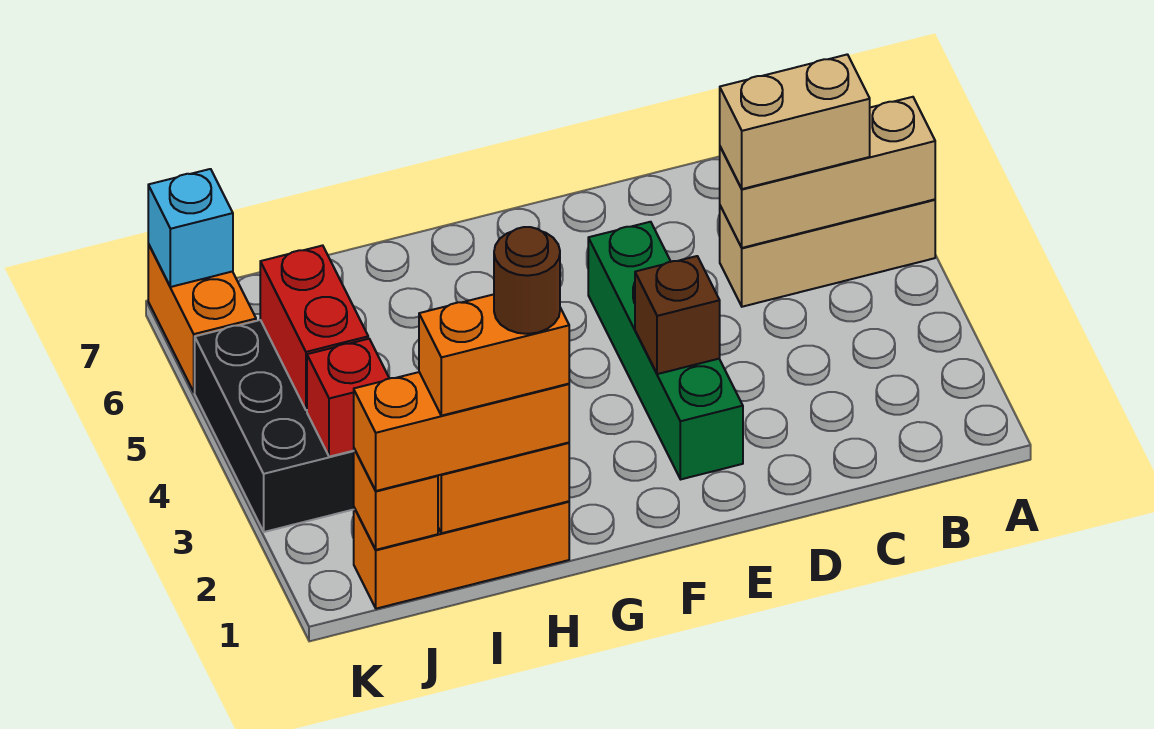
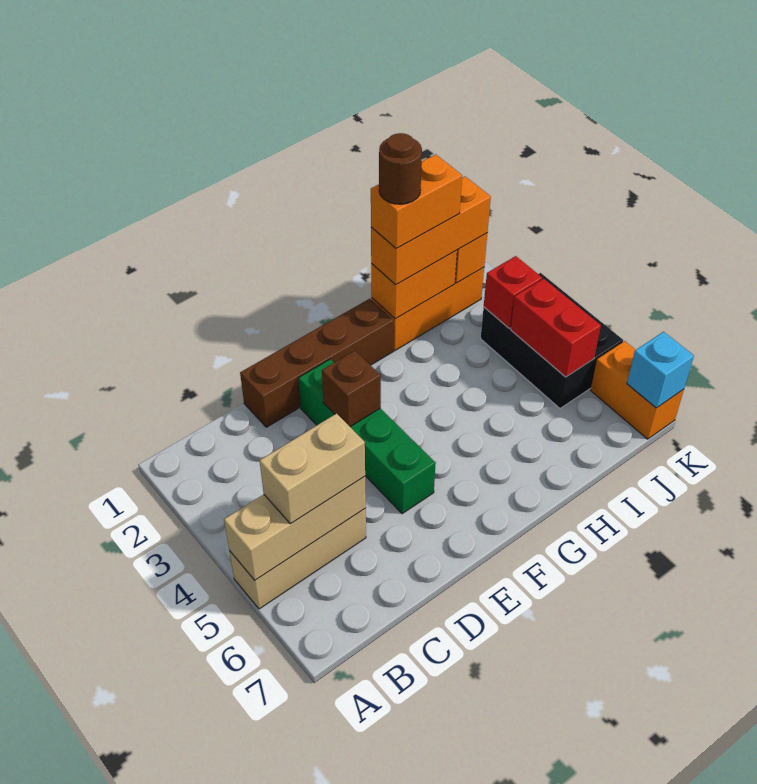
none -> brown brick D1:G1 level 1

